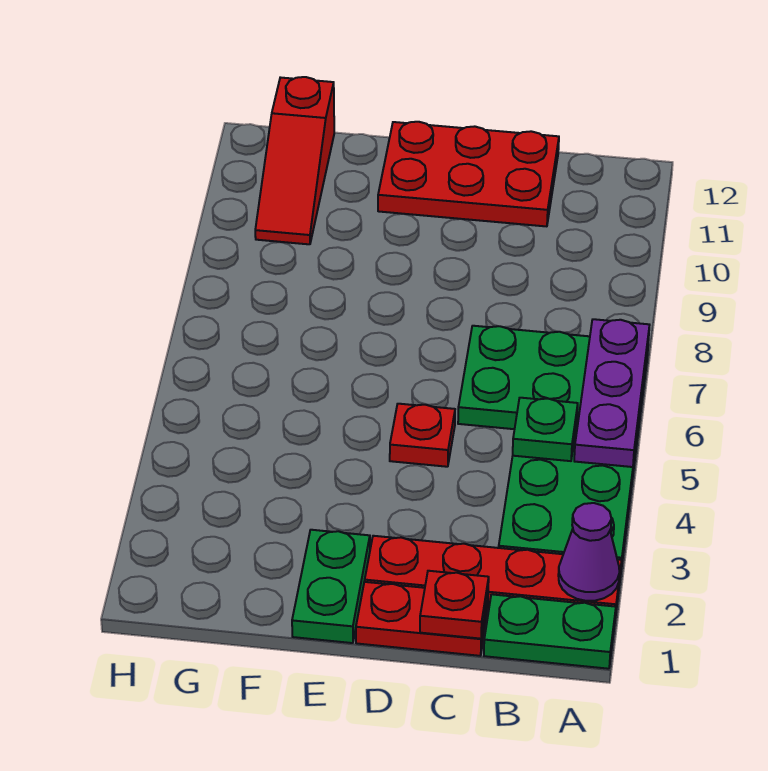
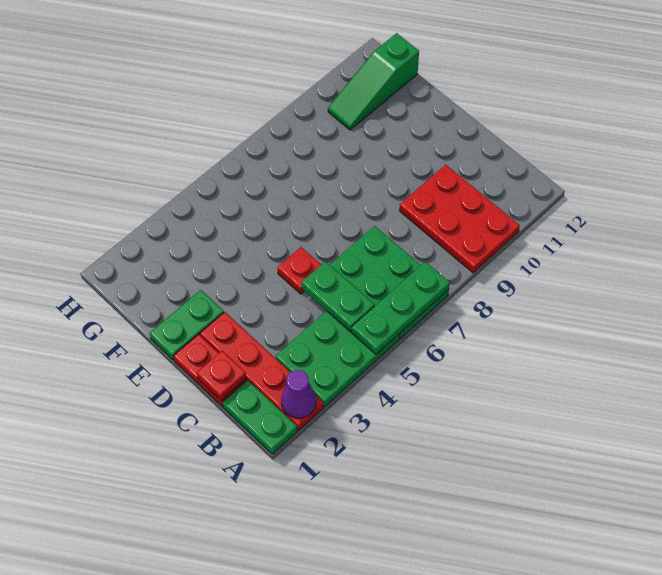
purple plate A5:A7 level 2 -> green plate A5:A7 level 2
green plate B5 level 2 -> green plate B5:C5 level 2
red plate C11:E12 level 1 -> red plate A9:C10 level 1
red slope G10:G12 level 1 top 12 -> green slope G10:G12 level 1 top 12

